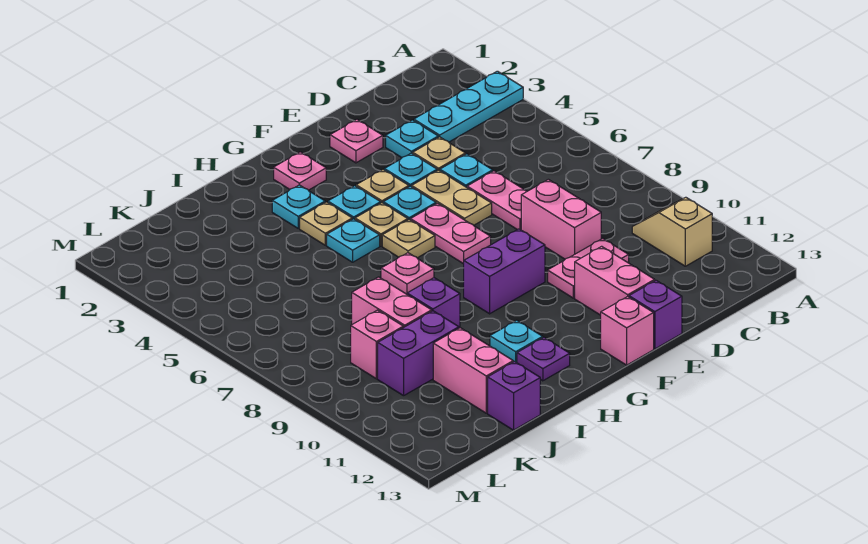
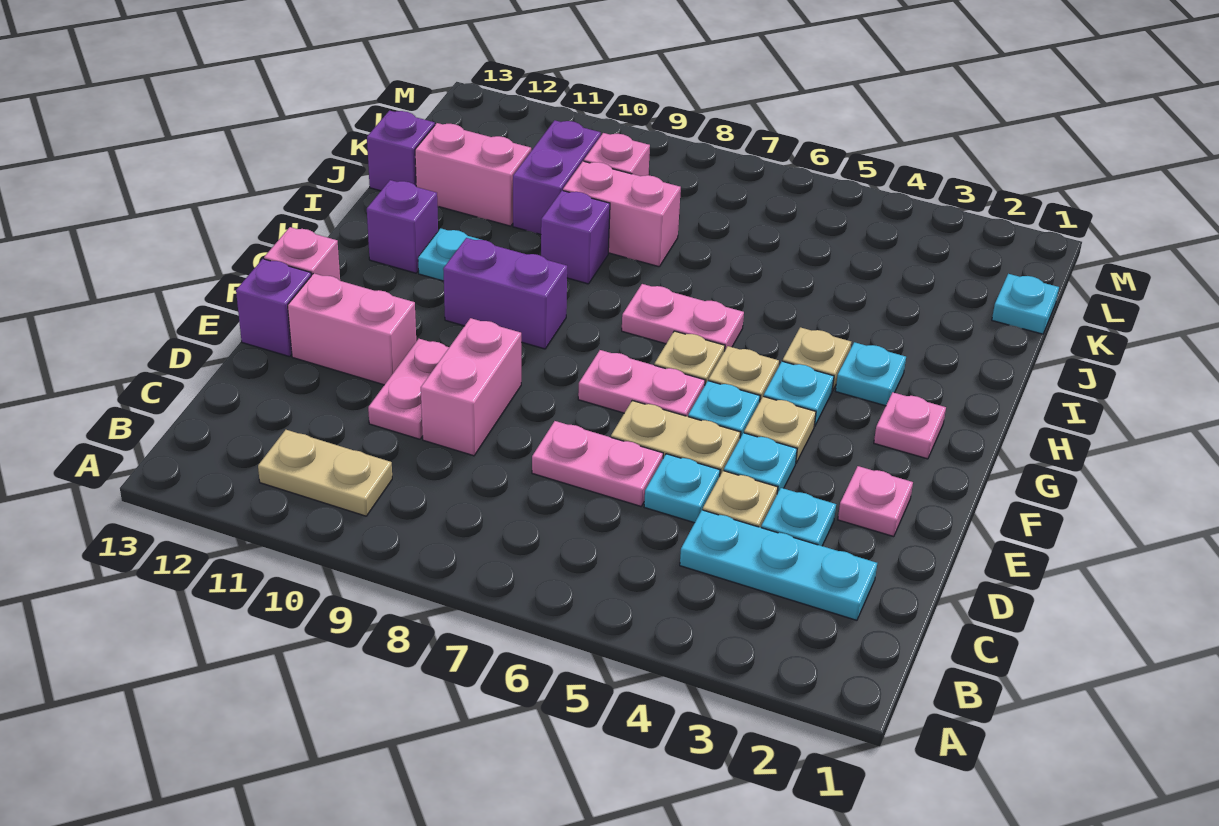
cyan plate A3:C3 level 1 -> cyan plate C2:C4 level 1
tan slope B10:B11 level 1 top 11 -> tan plate B10:B11 level 1
pink brick D8:D9 level 1 -> pink brick D9:E9 level 1
purple brick F9:G9 level 1 -> purple brick G9:G10 level 1
cyan plate H5 level 1 -> cyan plate K1 level 1
pink plate H7 level 1 -> pink plate H6:H7 level 1
purple plate H12 level 1 -> purple brick H12 level 1

